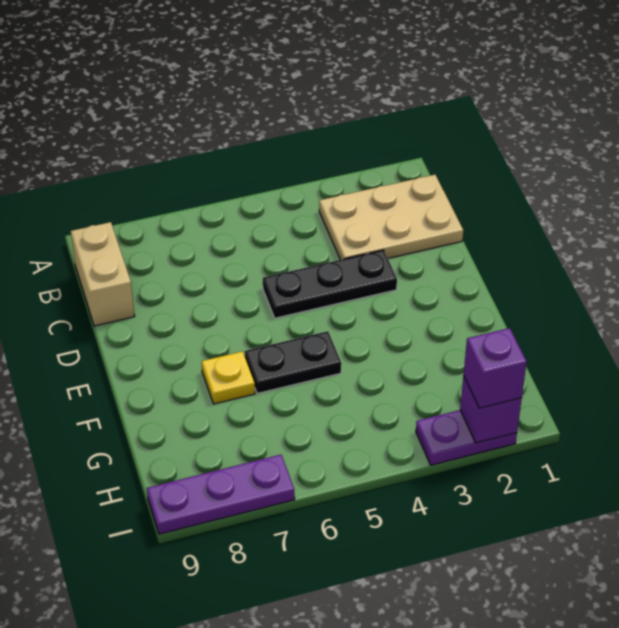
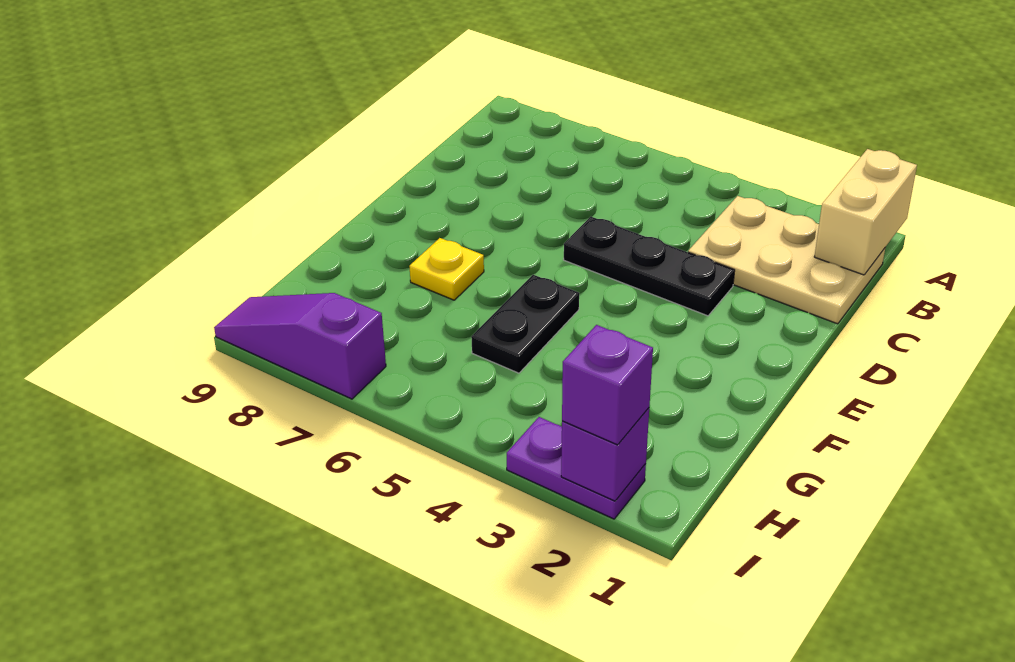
tan brick B9:C9 level 1 -> tan brick A1:B1 level 2
black plate F5:F6 level 1 -> black plate F5:G5 level 1
purple plate I7:I9 level 1 -> purple slope I7:I9 level 1 top 7

